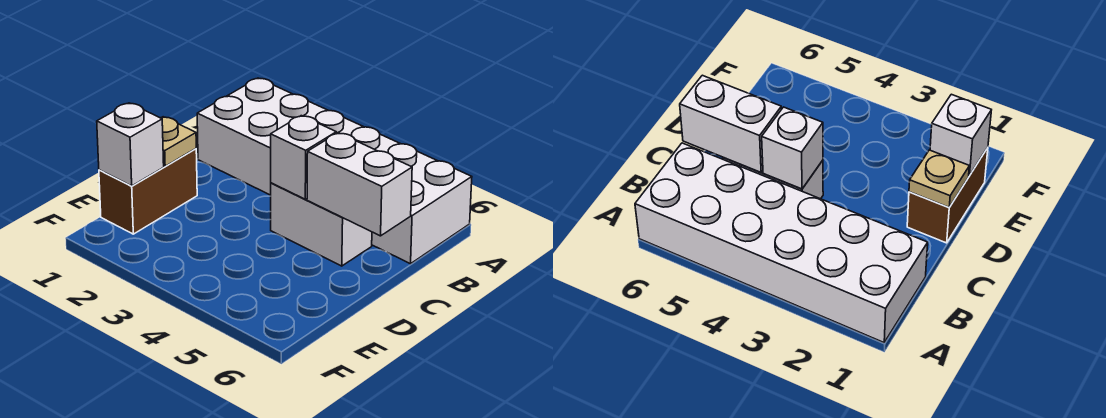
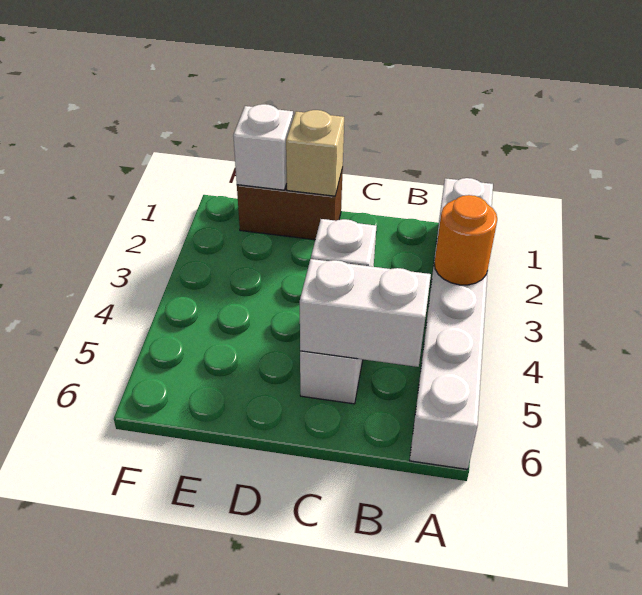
white brick A1:B6 level 1 -> white brick A1:A6 level 1
none -> orange round brick A3 level 2
white brick C5:C6 level 2 -> white brick B5:C5 level 2
tan plate D1 level 2 -> tan brick D1 level 2

